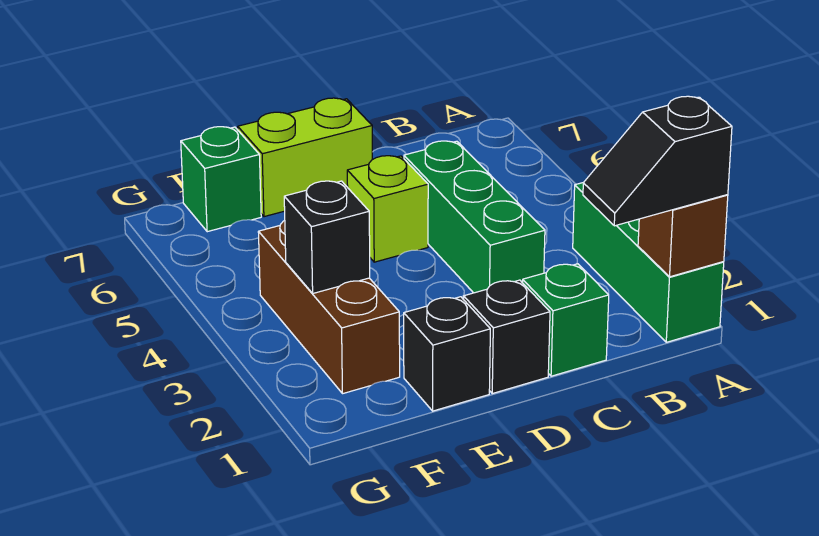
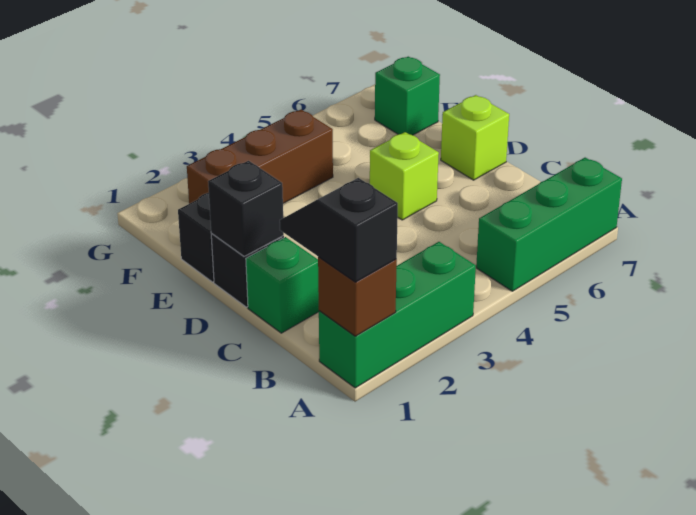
green brick C3:C5 level 1 -> green brick A5:A7 level 1
lime brick D7:E7 level 1 -> lime brick D7 level 1
black brick F3 level 2 -> black brick D1 level 2

